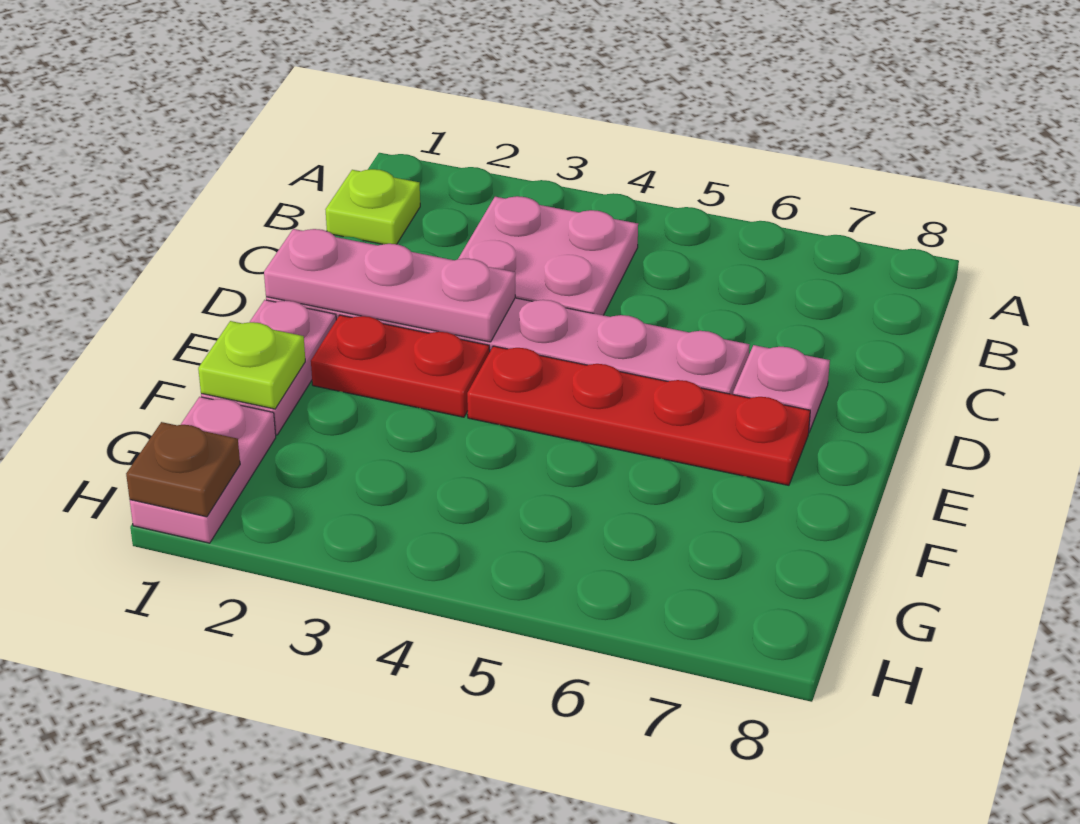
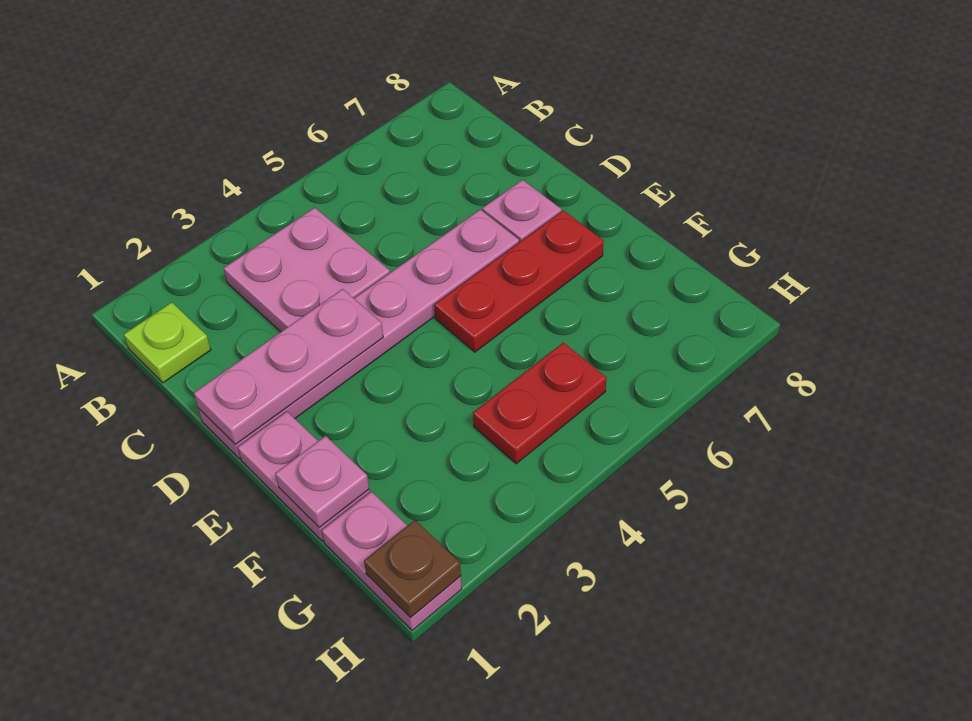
red plate E2:E3 level 1 -> red plate G4:G5 level 1
red plate E4:E7 level 1 -> red plate E5:E7 level 1
lime plate F1 level 2 -> pink plate F1 level 2

